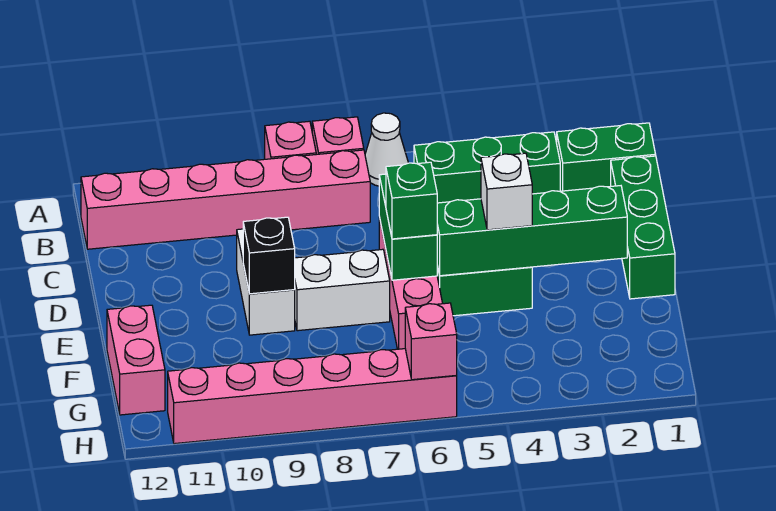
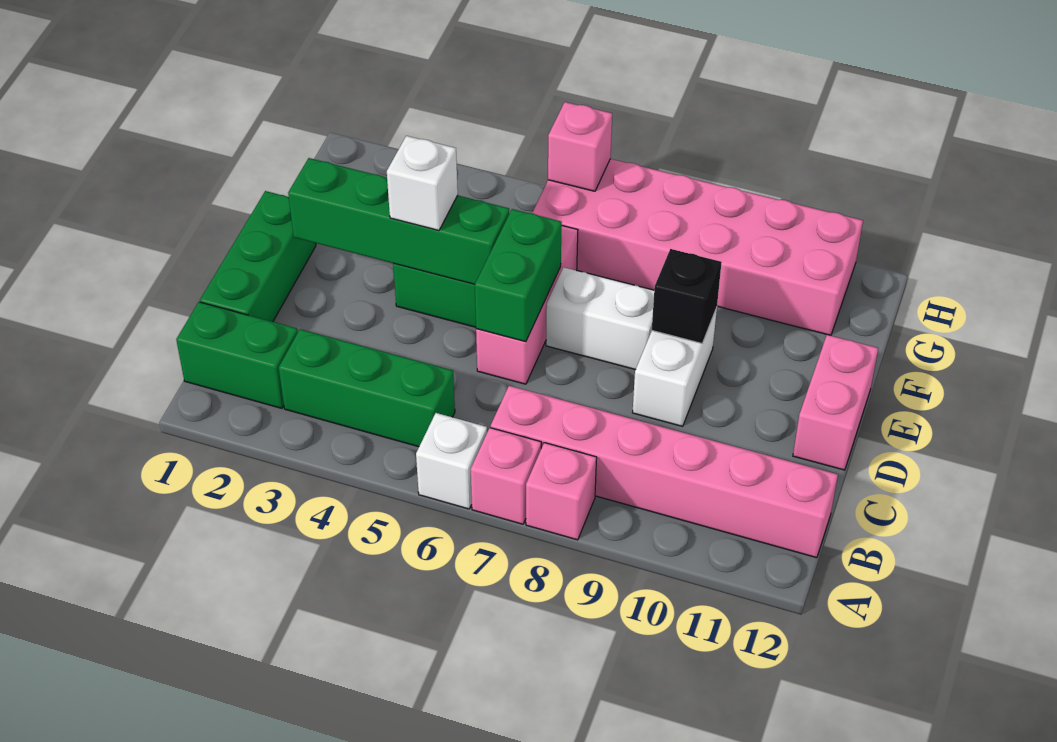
white cone A6 level 1 -> white brick A6 level 1
green brick E6 level 3 -> none
pink brick F12:G12 level 1 -> pink brick D12:E12 level 1
pink brick H6:H11 level 1 -> pink brick G6:H11 level 1

